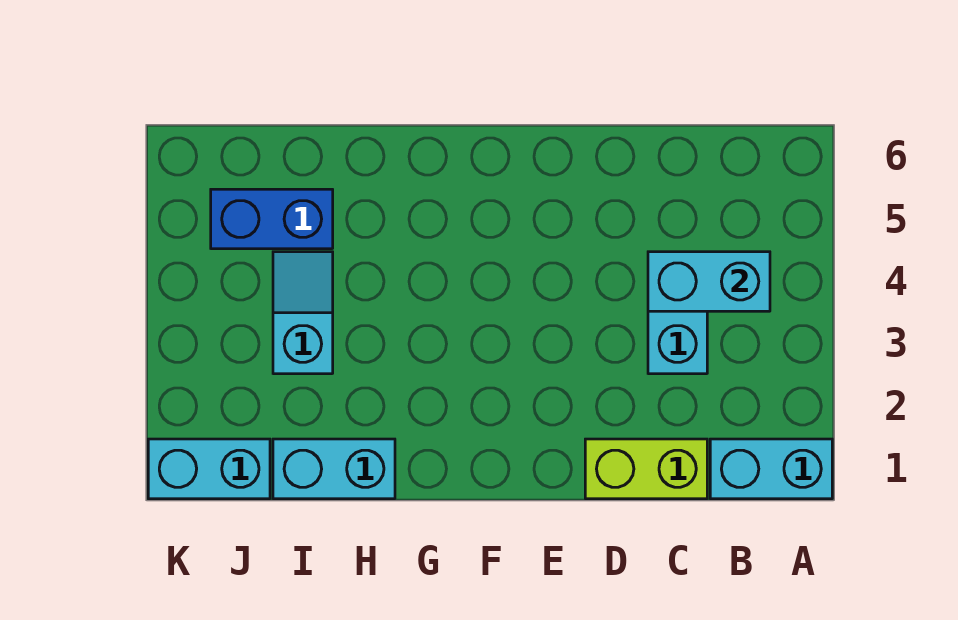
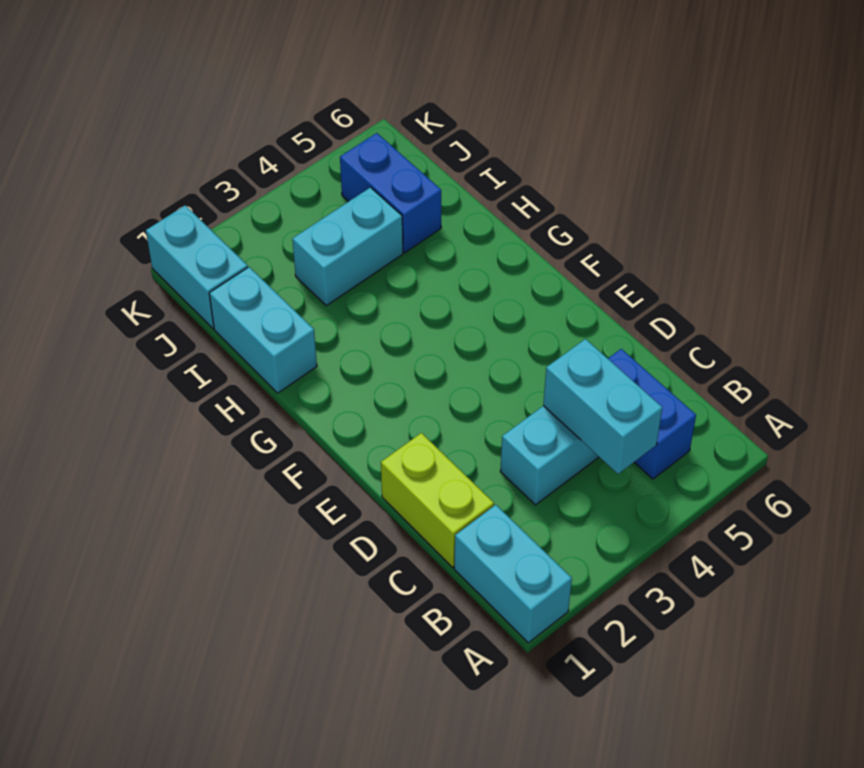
none -> blue brick B5:C5 level 1
cyan slope I3:I4 level 1 top 3 -> cyan brick I3:I4 level 1

